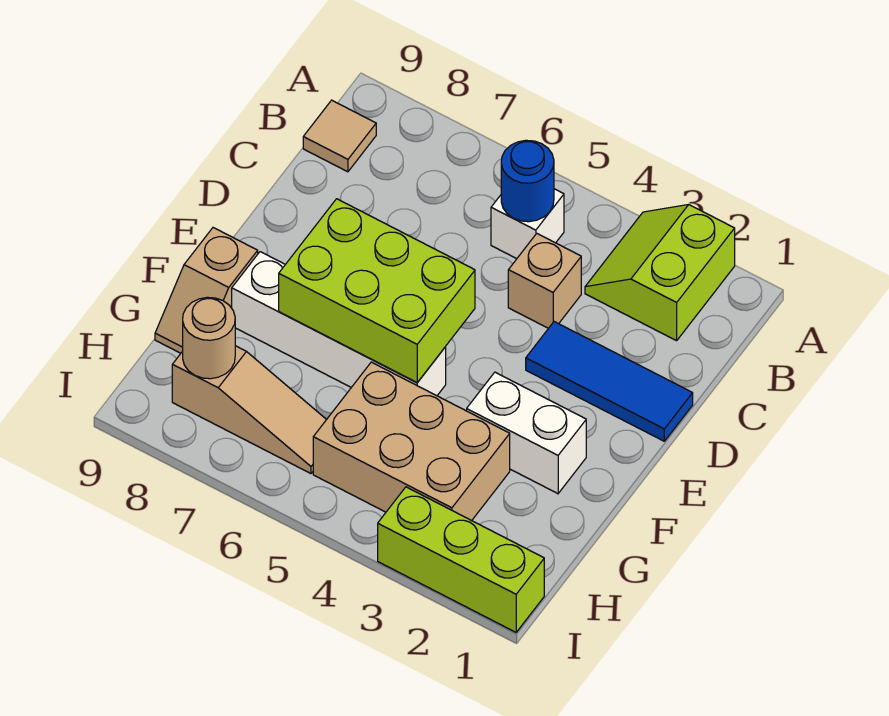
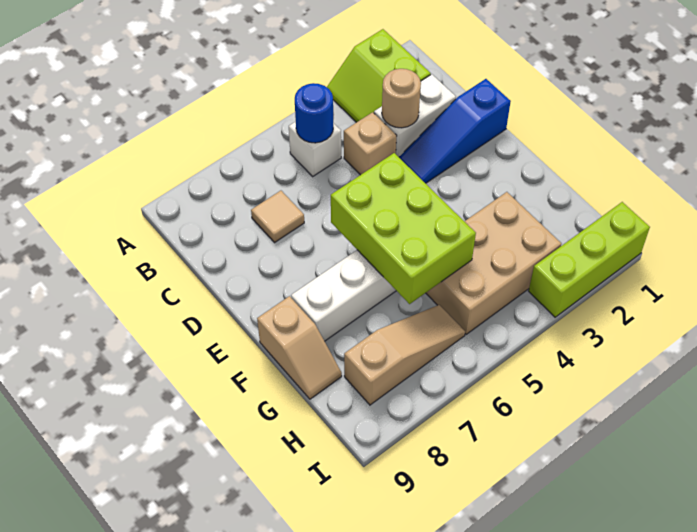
tan tile B9 level 1 -> tan tile C7 level 1
blue tile D1:D3 level 1 -> blue slope D1:D3 level 1 top 1
lime brick E5:F7 level 2 -> lime brick E5:G6 level 2
white brick F2:F3 level 1 -> white brick C2:C3 level 1
tan round brick H8 level 2 -> tan round brick C3 level 2

